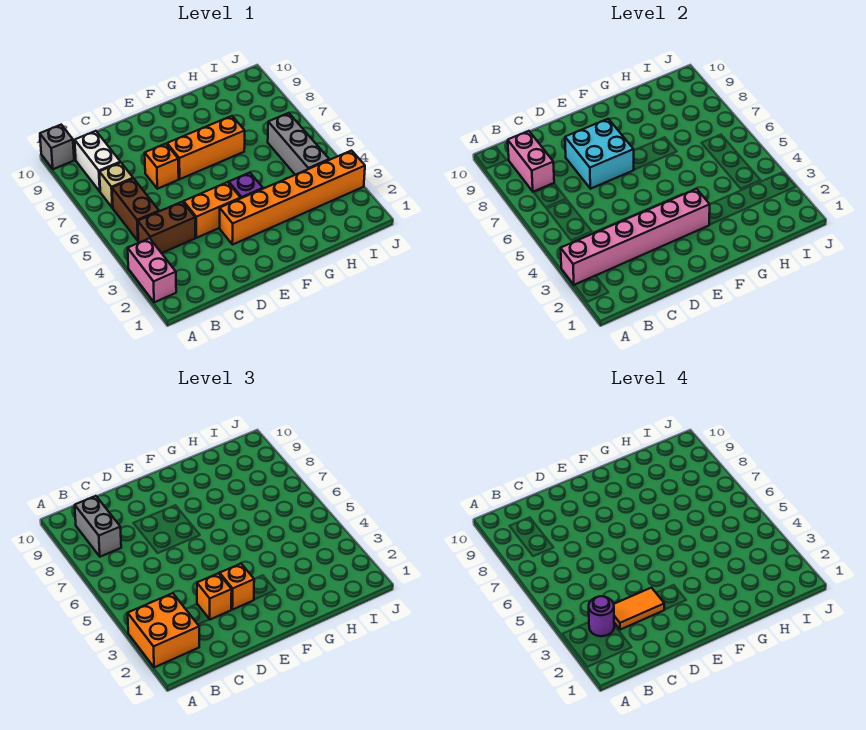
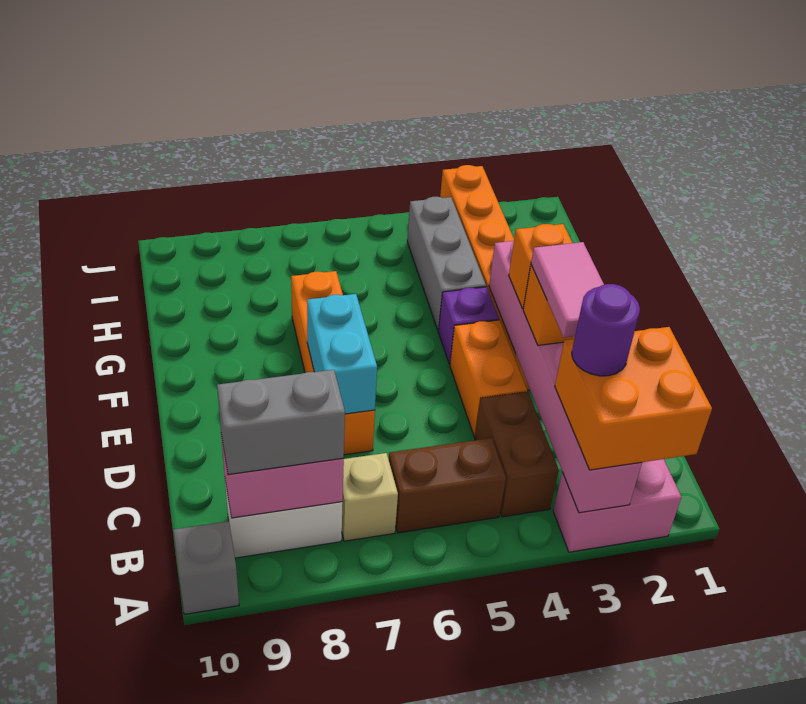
orange tile C3:D3 level 4 -> pink tile C3:D3 level 4
cyan brick D7:E8 level 2 -> cyan brick D7:E7 level 2
grey brick I4:I6 level 1 -> grey brick G4:I4 level 1

